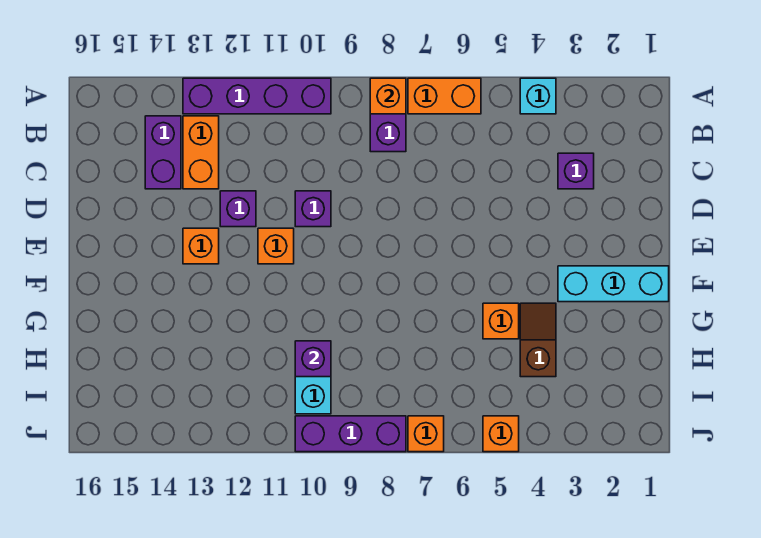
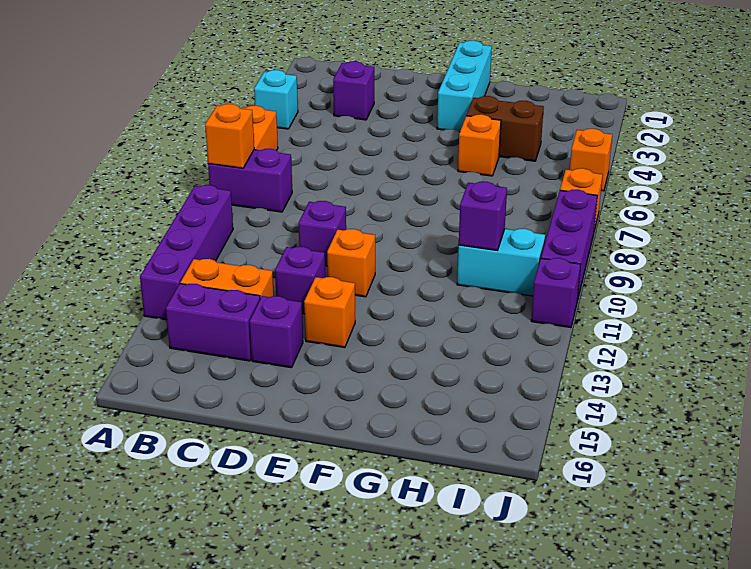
none -> purple brick D14 level 1
brown slope G4:H4 level 1 top H -> brown brick G4:H4 level 1
none -> purple brick J11 level 1

